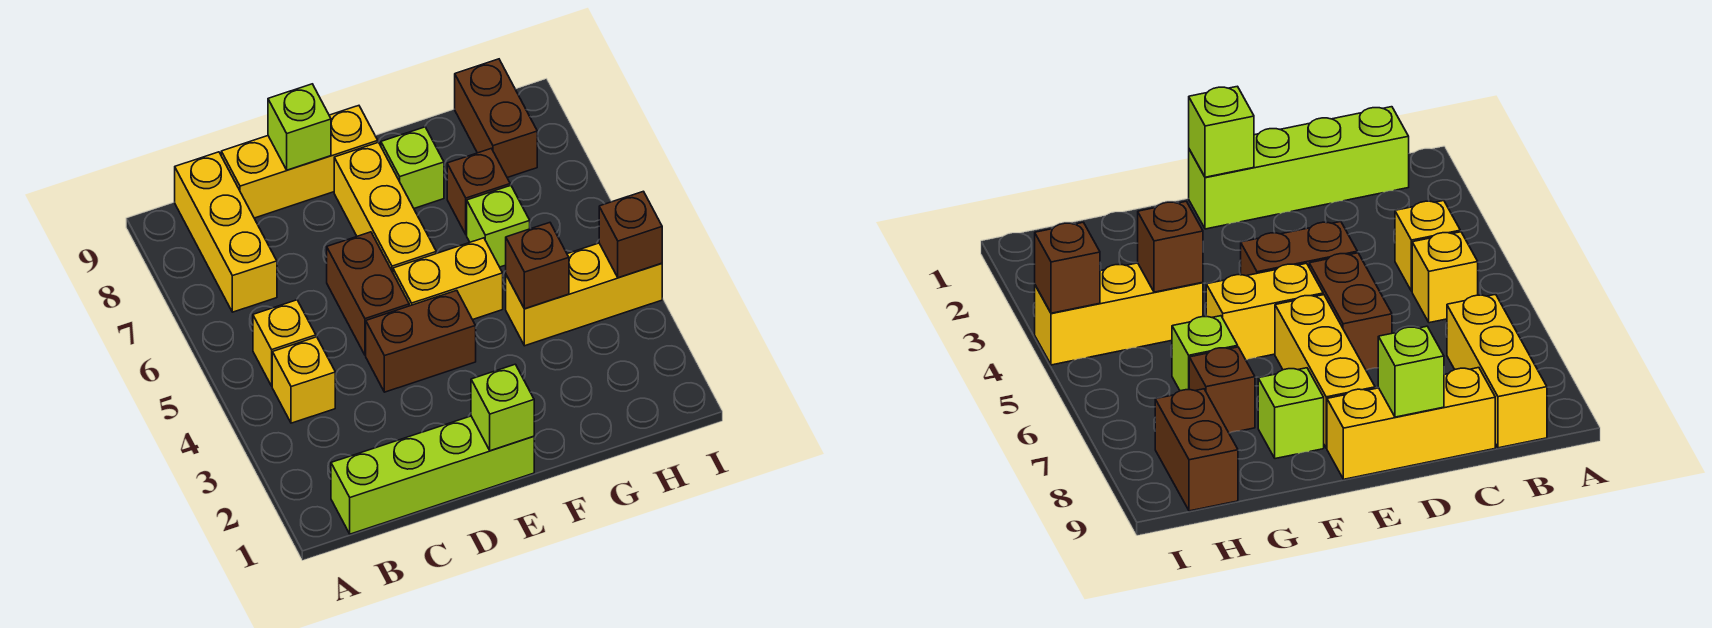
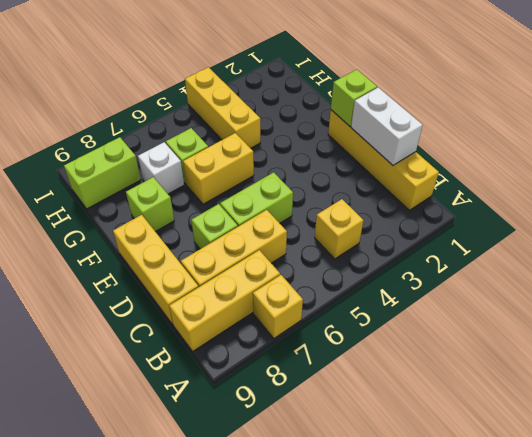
lime brick B1:E1 level 1 -> yellow brick B1:E1 level 1
yellow brick B5 level 1 -> yellow brick A7 level 1
none -> white brick C1:D1 level 2
brown brick D4:E4 level 1 -> none
brown brick D5:D6 level 1 -> lime brick D5:D6 level 1
lime brick D9 level 2 -> lime brick D7 level 1
yellow brick E5:F5 level 1 -> yellow brick F5:F6 level 1
yellow brick E6:E8 level 1 -> yellow brick C6:C8 level 1
brown brick G4 level 2 -> none
brown brick G7 level 1 -> white brick G7 level 1
brown brick H8:H9 level 1 -> lime brick H8:H9 level 1
brown brick I4 level 2 -> none

